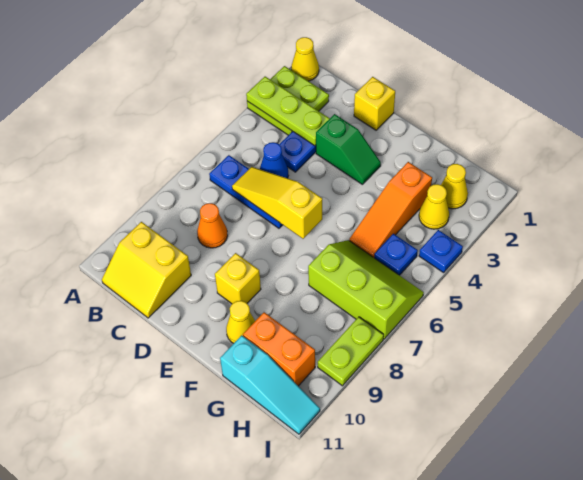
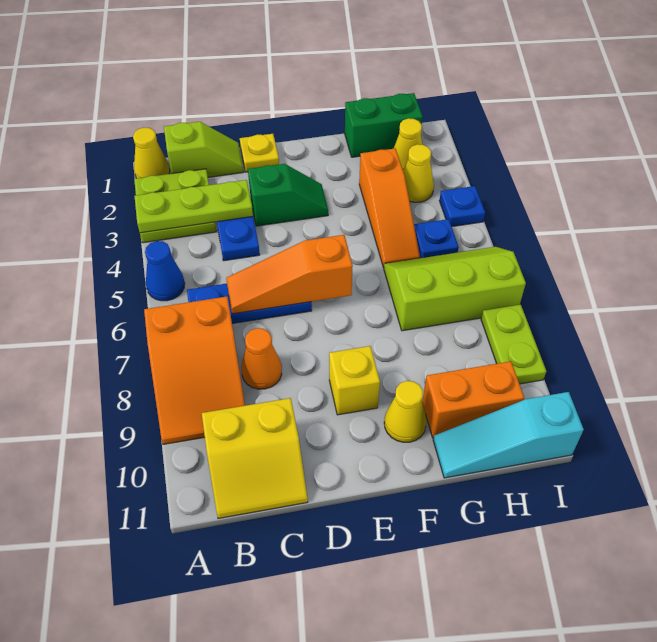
none -> orange slope A7:B9 level 1 top 7
none -> lime slope B1:C1 level 1 top B
blue cone C5 level 1 -> blue cone A5 level 1
yellow slope C6:E6 level 2 top E -> orange slope C6:E6 level 2 top E
yellow brick D1 level 1 -> yellow plate D1 level 1
none -> green brick G1:H1 level 1
cyan slope G11:I11 level 1 top G -> cyan slope G11:I11 level 1 top I

